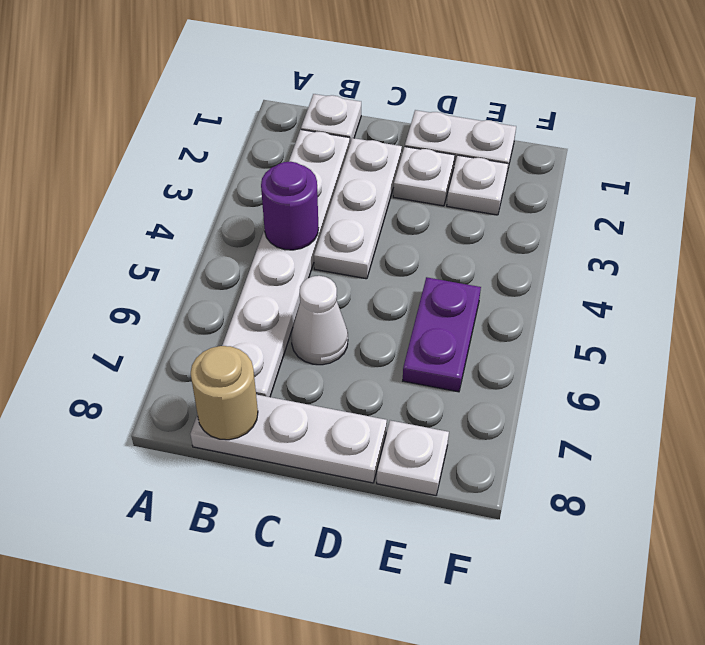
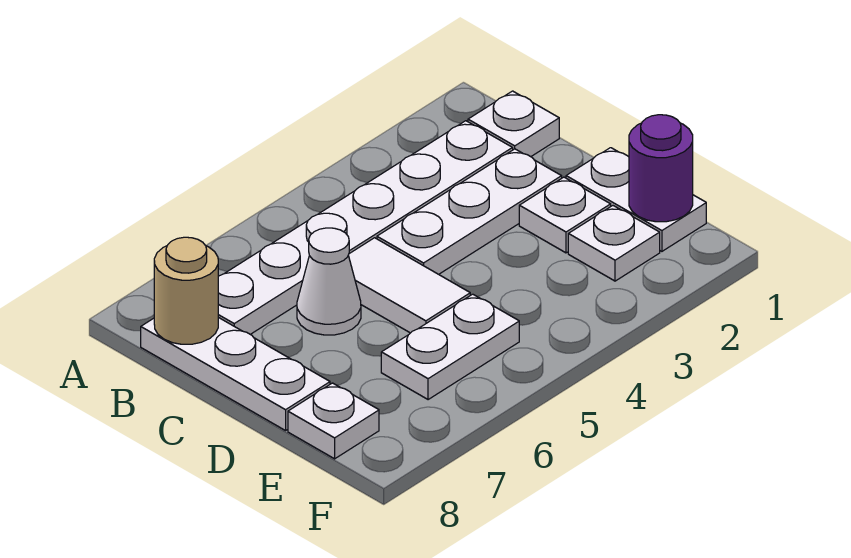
purple round brick B4 level 2 -> purple round brick E1 level 2
none -> white tile C5:D5 level 1
purple plate E5:E6 level 1 -> white plate E5:E6 level 1

